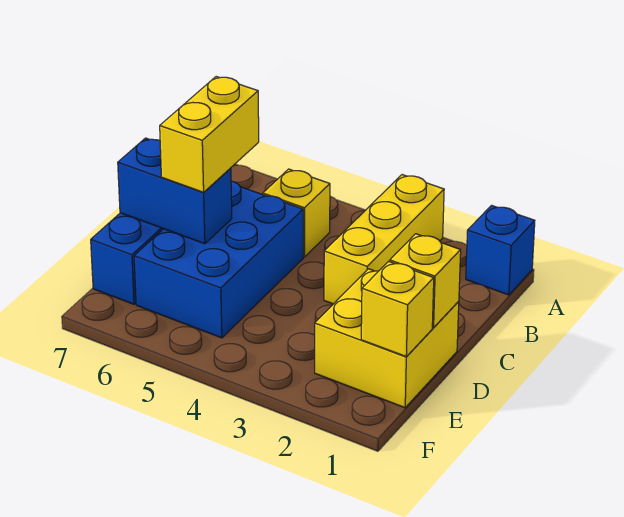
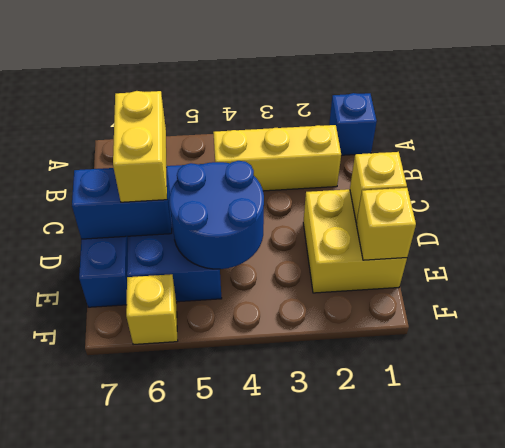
yellow brick A3:C3 level 1 -> yellow brick B2:B4 level 1
yellow brick B5 level 1 -> yellow brick F6 level 1
none -> blue round brick D4:E5 level 2

